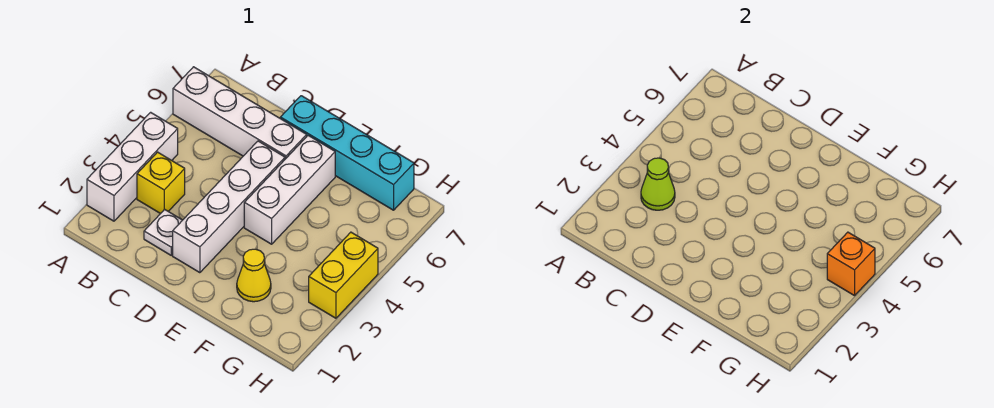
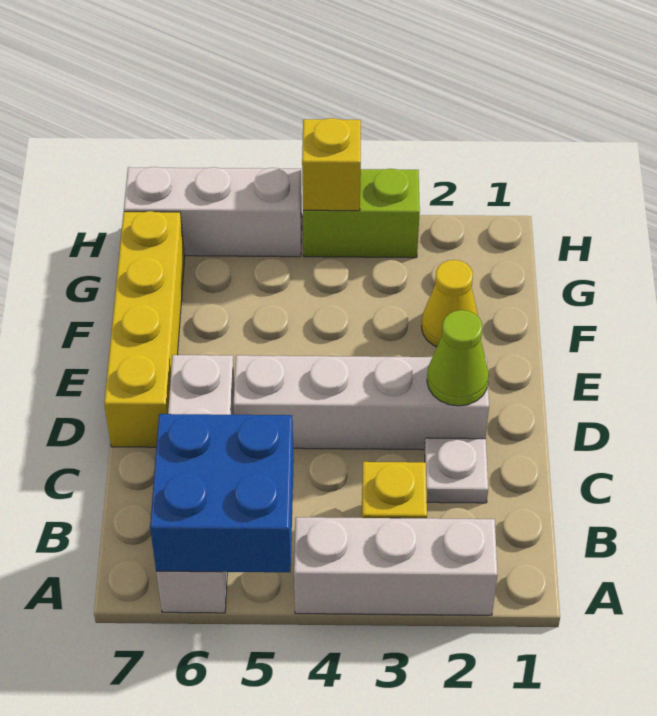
none -> blue brick A5:B6 level 2
lime cone B3 level 2 -> lime cone D2 level 2
cyan brick D7:G7 level 1 -> yellow brick D7:G7 level 1
white brick E4:E6 level 1 -> white brick H5:H7 level 1
yellow brick H3:H4 level 1 -> lime brick H3:H4 level 1
orange brick H4 level 2 -> yellow brick H4 level 2

